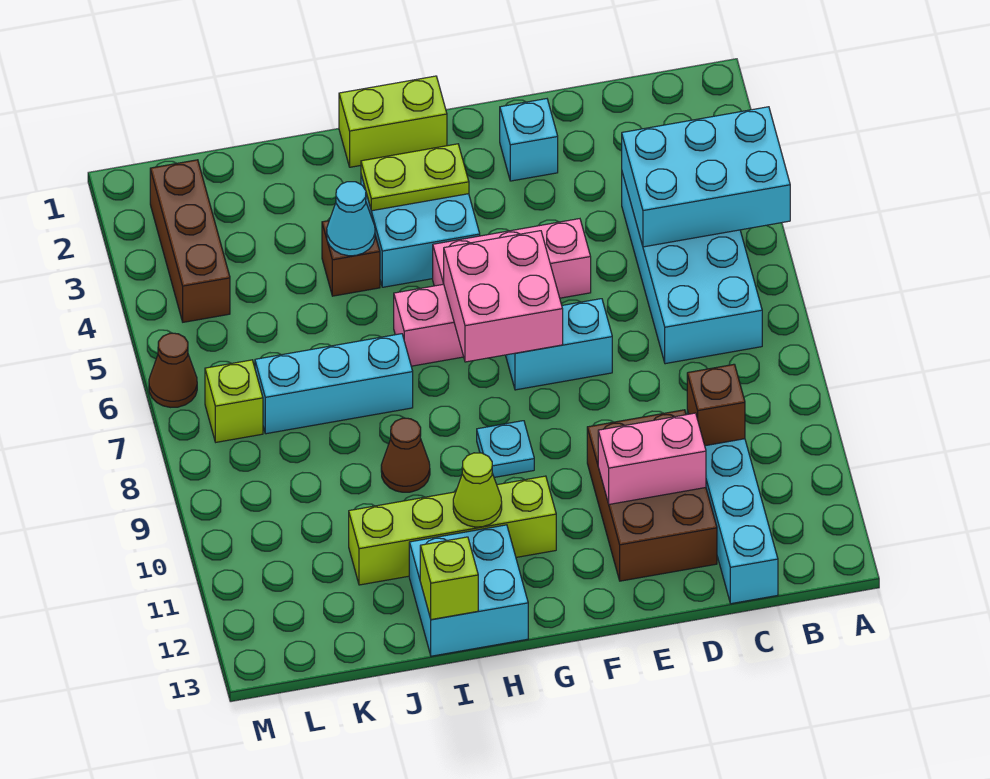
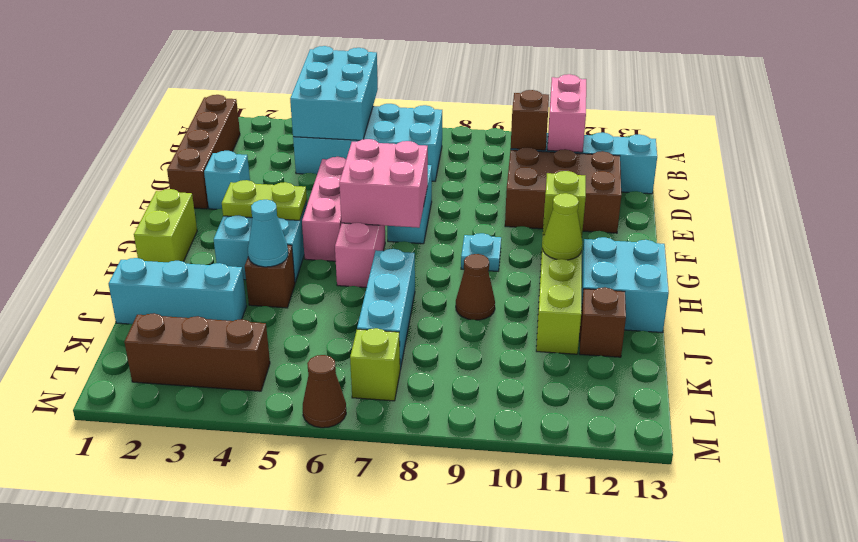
none -> brown brick B1:E1 level 1
pink brick D11:E11 level 2 -> pink brick B11:C11 level 2
lime plate G3:H3 level 2 -> lime plate G3:G4 level 2
lime brick I13 level 2 -> lime brick G11 level 2
none -> cyan brick J1:J3 level 1
none -> brown brick J12 level 1

